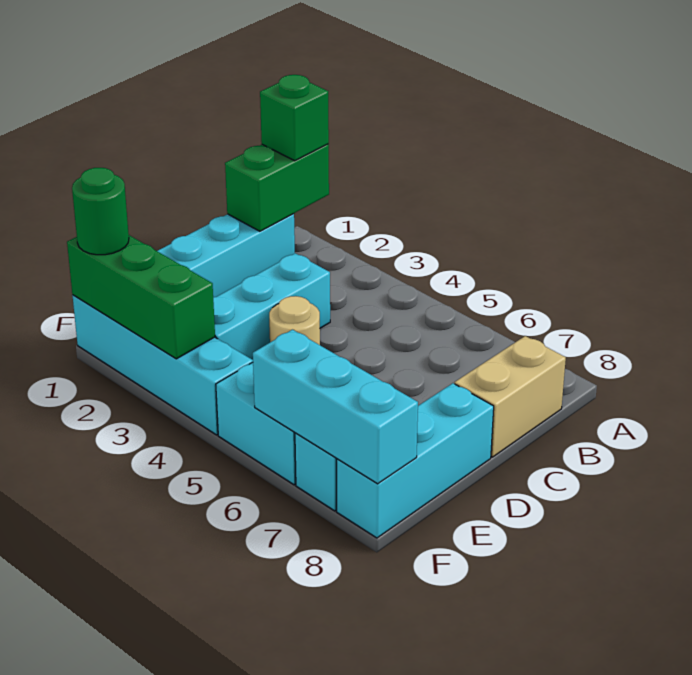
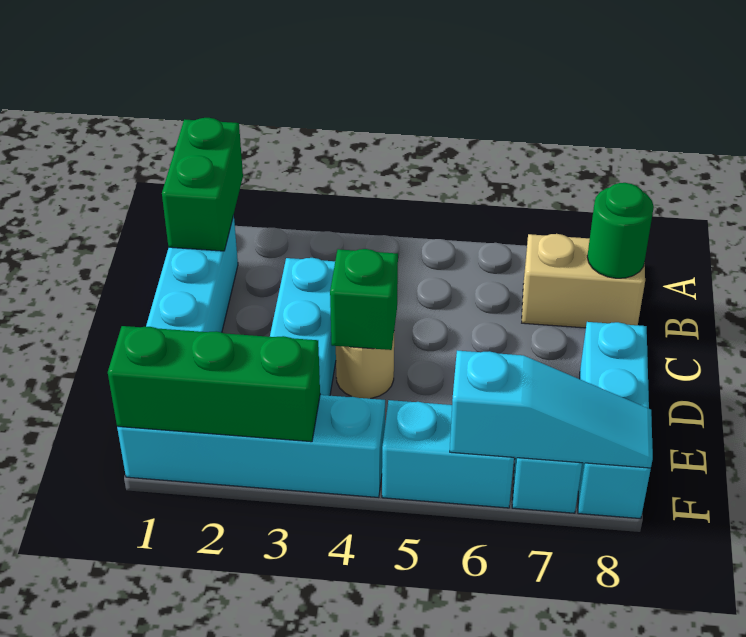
green brick A1 level 3 -> green brick D4 level 2
tan brick B8:C8 level 1 -> tan brick B7:B8 level 1
green round brick F1 level 3 -> green round brick B8 level 2
cyan brick F6:F8 level 2 -> cyan slope F6:F8 level 2 top 6

